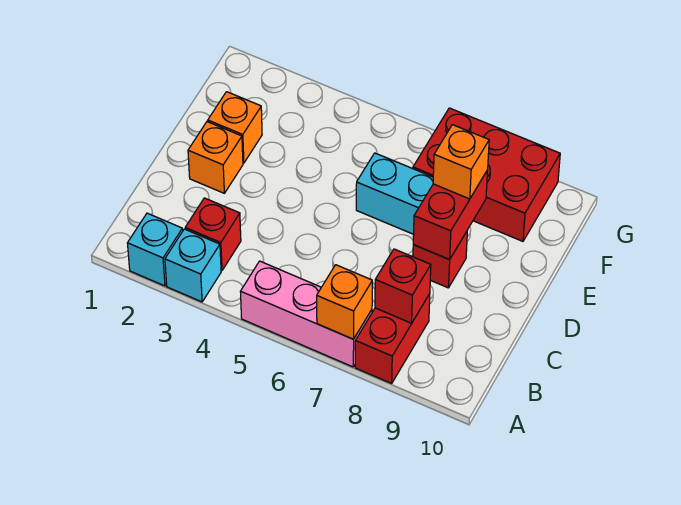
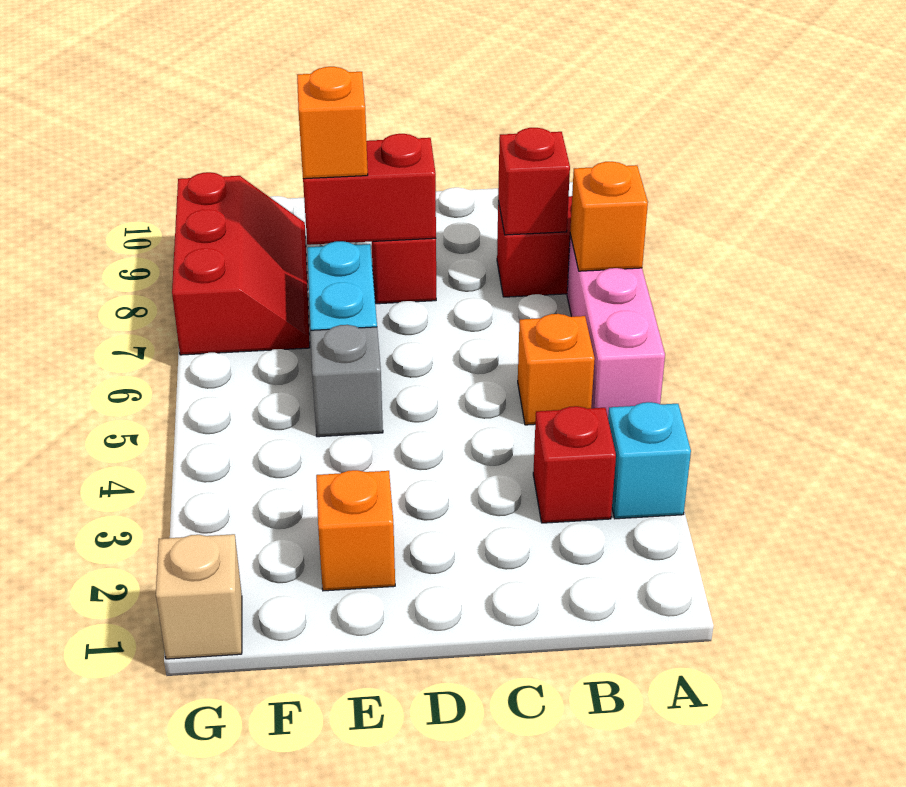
cyan brick A2 level 1 -> none
orange brick D2 level 1 -> orange brick B5 level 1
none -> grey brick E5 level 1
red brick F7:G9 level 1 -> red slope F7:G9 level 1 top G
none -> tan brick G1 level 1

